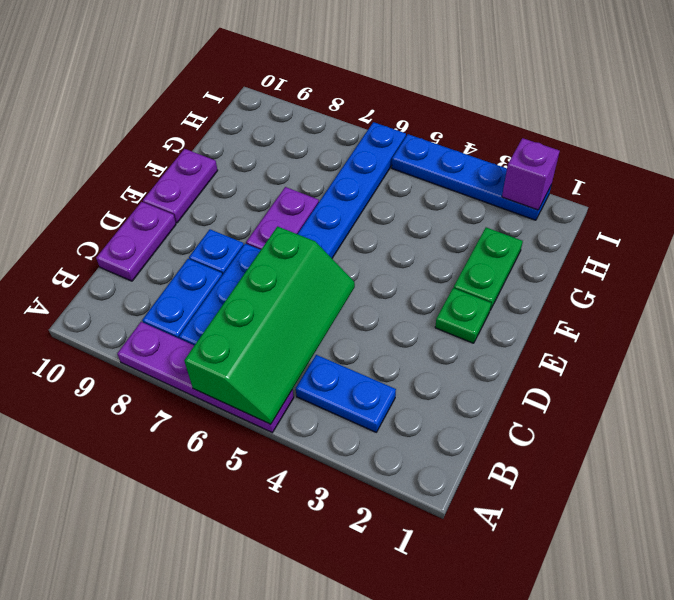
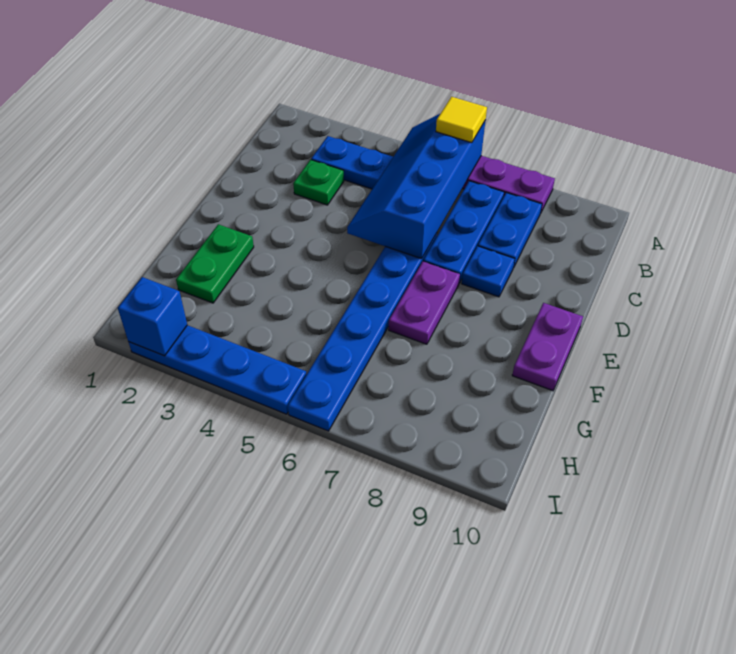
green slope A5:D6 level 2 top 6 -> blue slope A5:D6 level 2 top 6
none -> yellow tile A6 level 3
purple plate C10:D10 level 1 -> none
green plate E2 level 1 -> green plate C3 level 1
purple brick I2 level 2 -> blue brick I2 level 2

